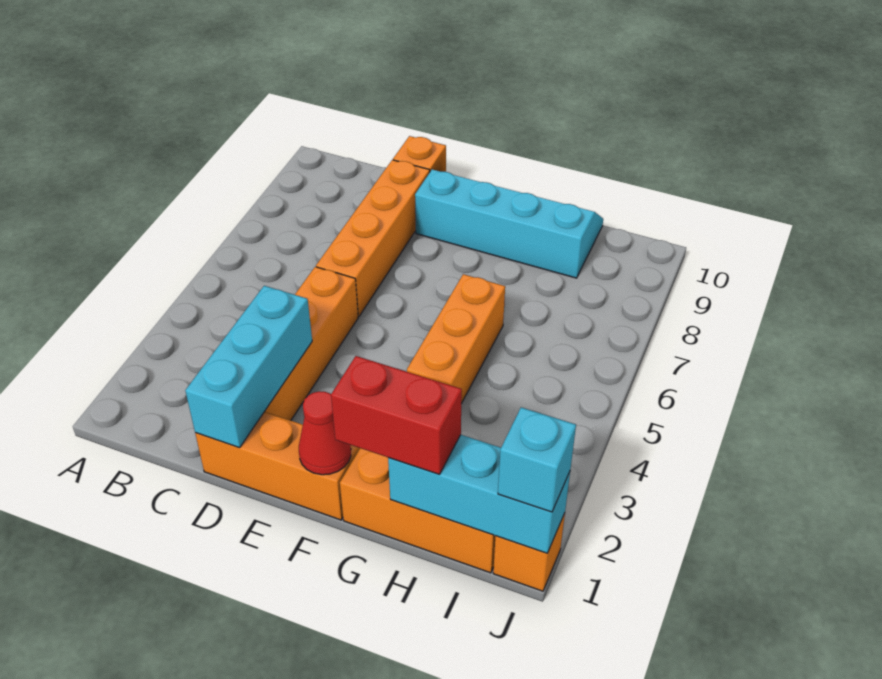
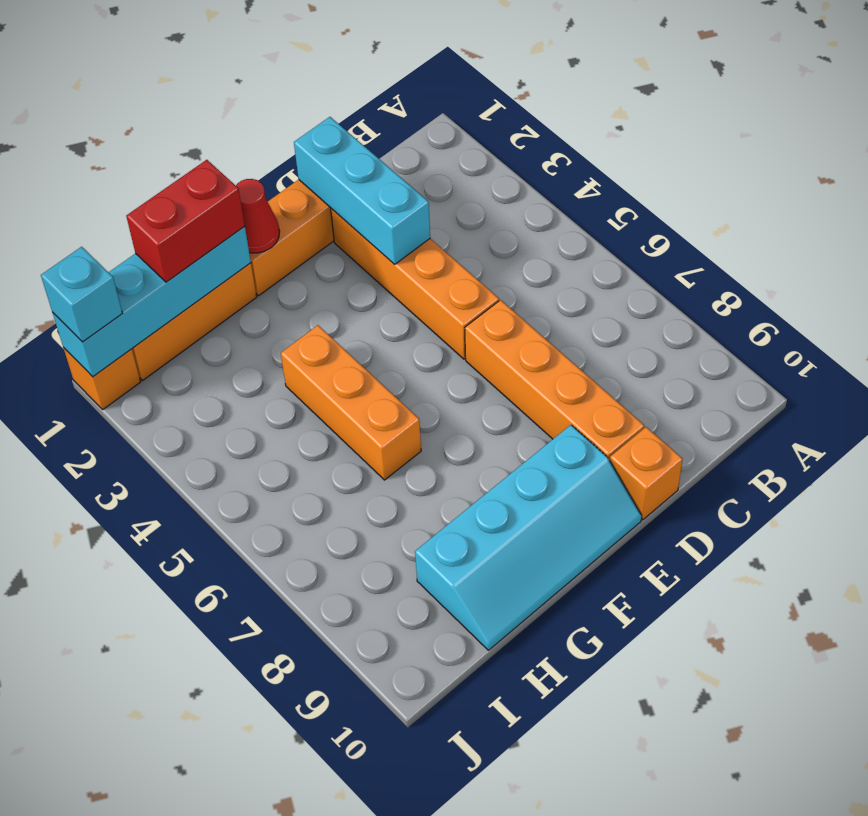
cyan brick H1:J1 level 2 -> cyan brick G1:J1 level 2

